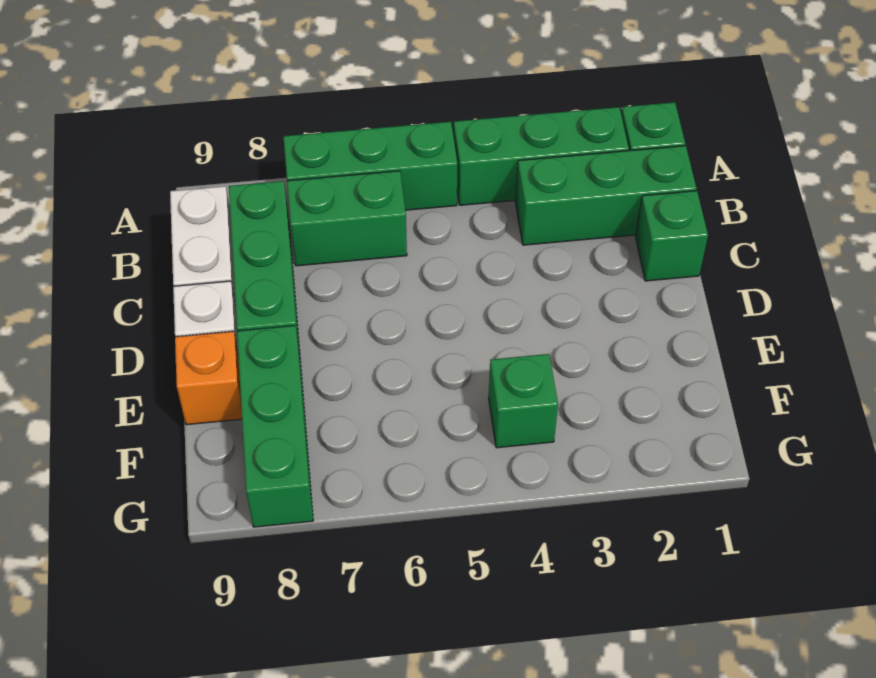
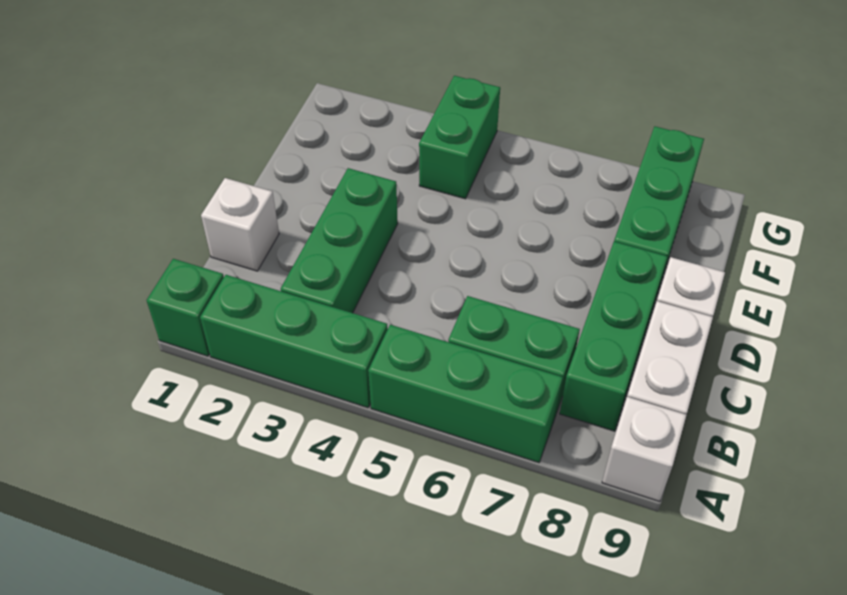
none -> white brick A9 level 1
green brick B1:B3 level 1 -> green brick B3:D3 level 1
green brick C1 level 1 -> white brick C1 level 1
orange brick E9 level 1 -> none
green brick F4 level 1 -> green brick F4:G4 level 1

